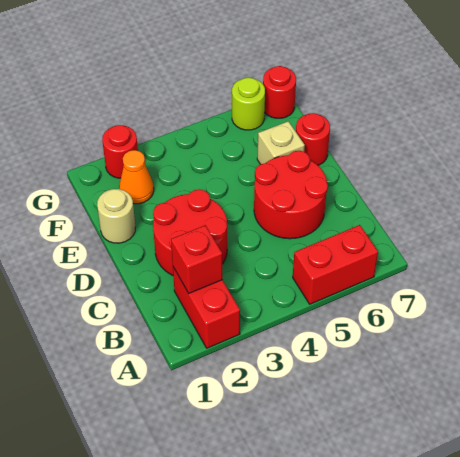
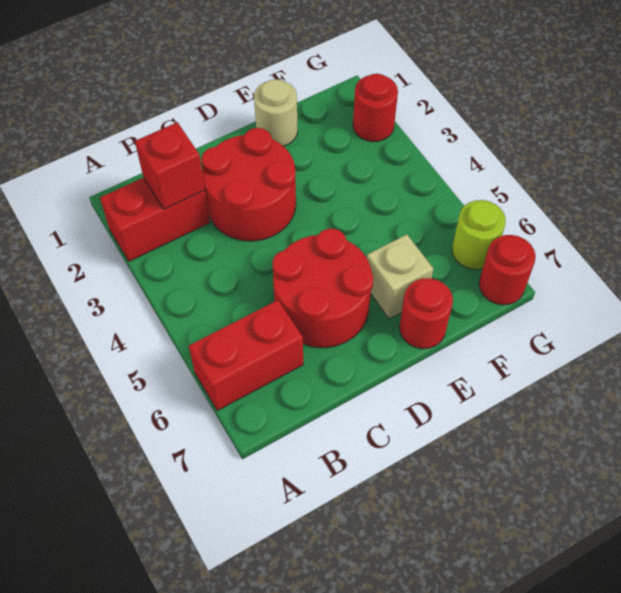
red brick A5:A6 level 1 -> red brick A6:B6 level 1
orange cone F2 level 1 -> none

